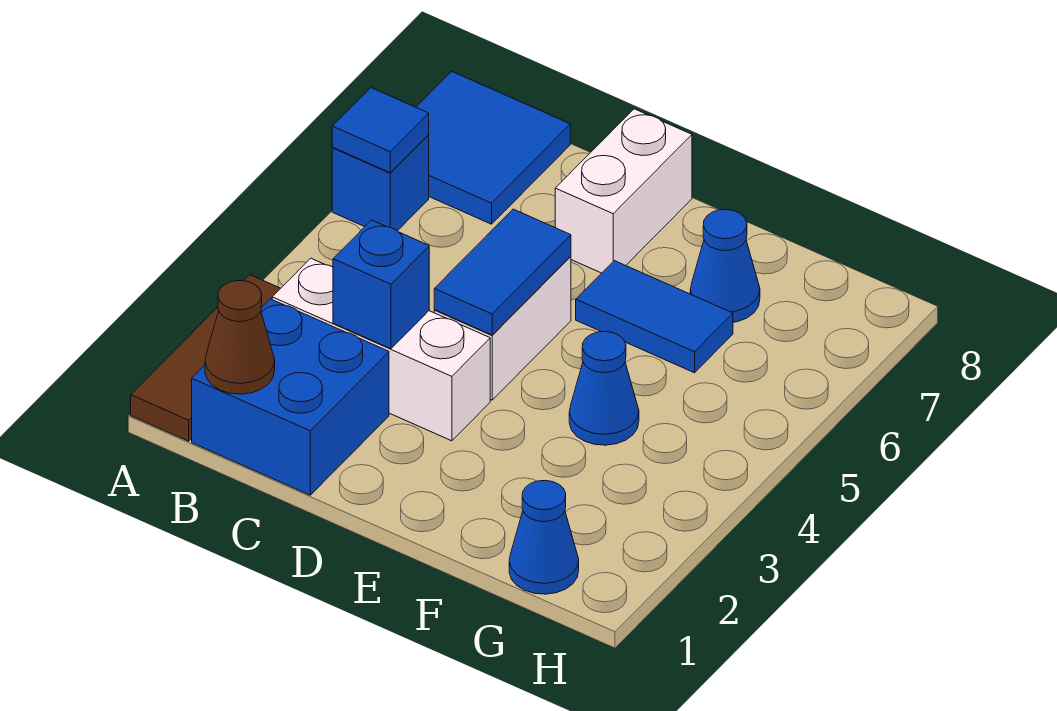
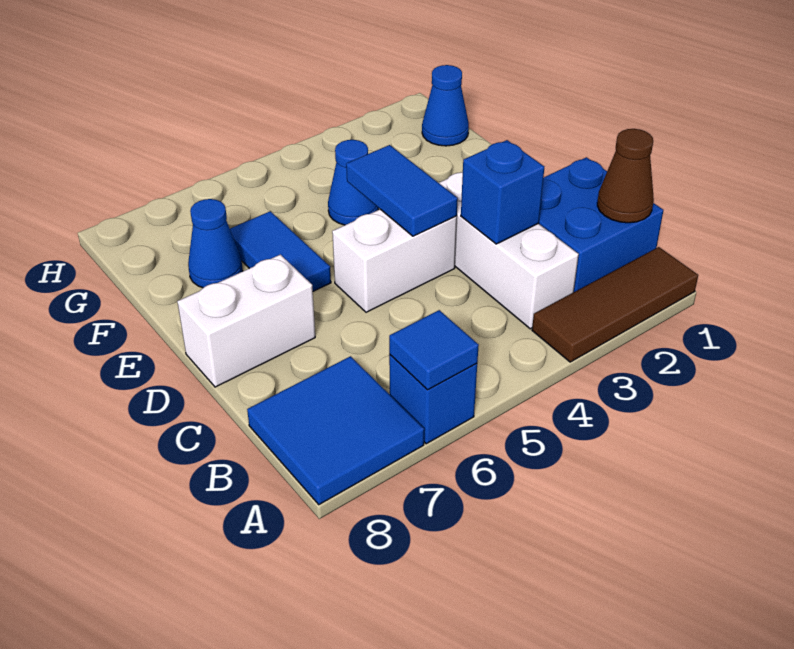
blue tile D4:D5 level 2 -> blue tile D4:E4 level 2

